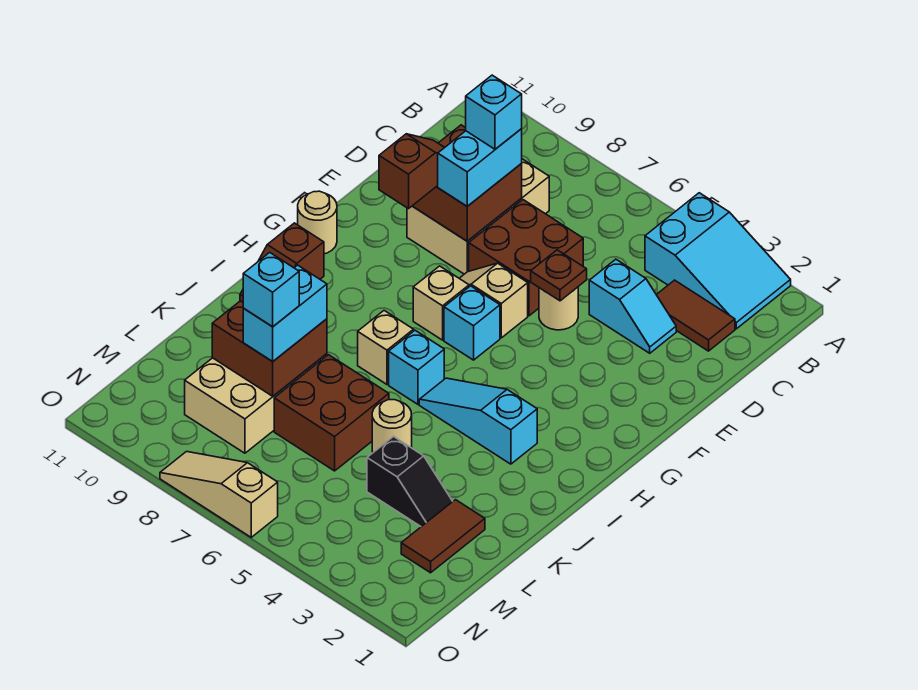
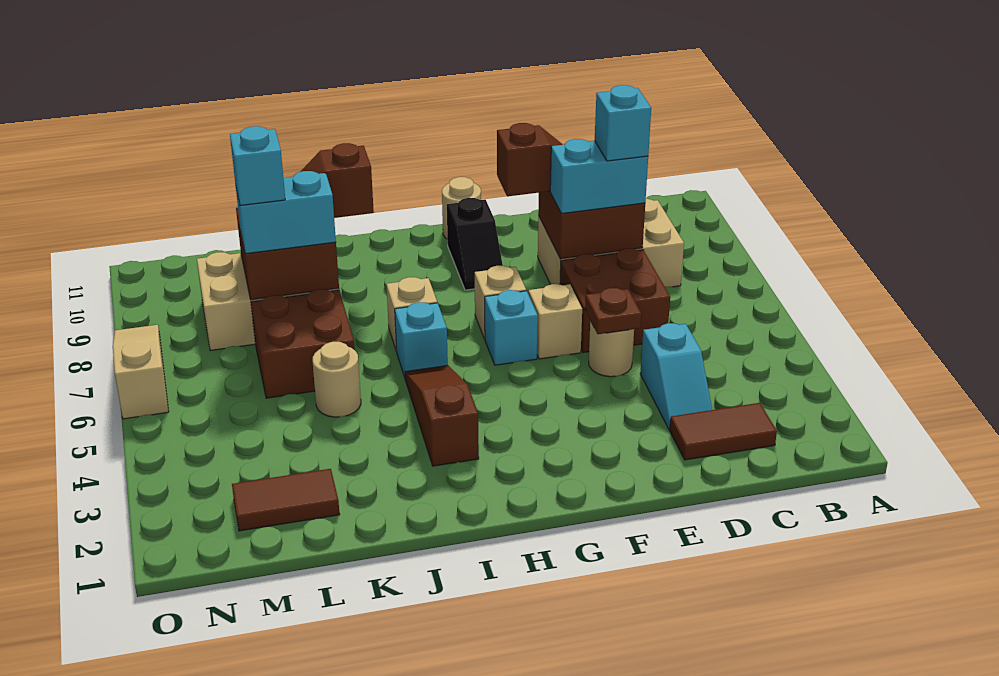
cyan slope A2:B4 level 1 top 4 -> none
brown tile C2:C3 level 1 -> brown tile C2:D2 level 1
cyan slope I3:I5 level 1 top 3 -> brown slope I3:I5 level 1 top 3
black slope L3:L4 level 1 top 4 -> black slope G9:G10 level 1 top 10

